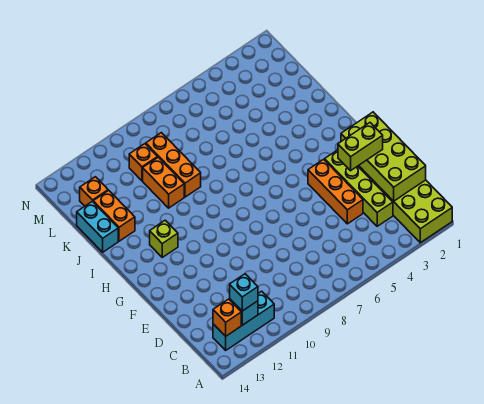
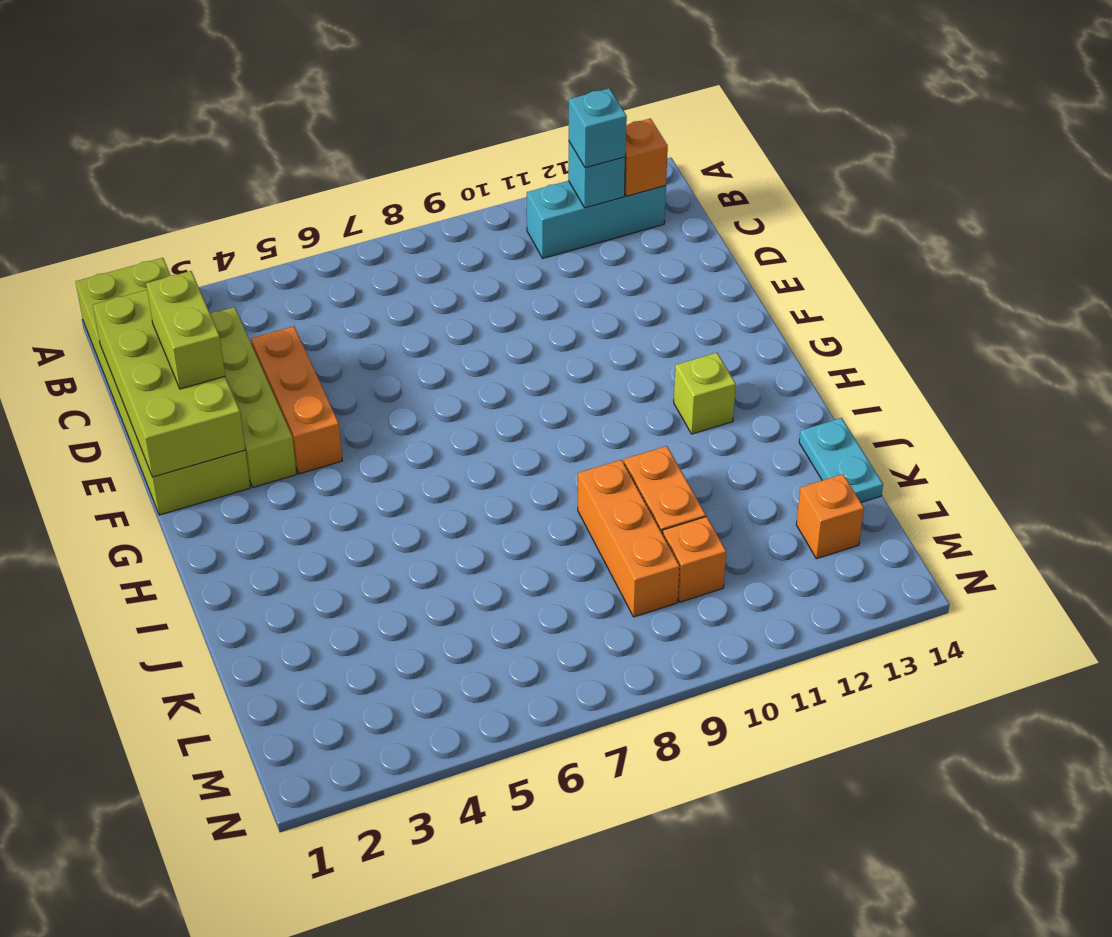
lime brick E2:E3 level 3 -> lime brick D2:E2 level 3
orange brick J13:K13 level 1 -> none
cyan brick J14:K14 level 1 -> cyan plate J14:K14 level 1

